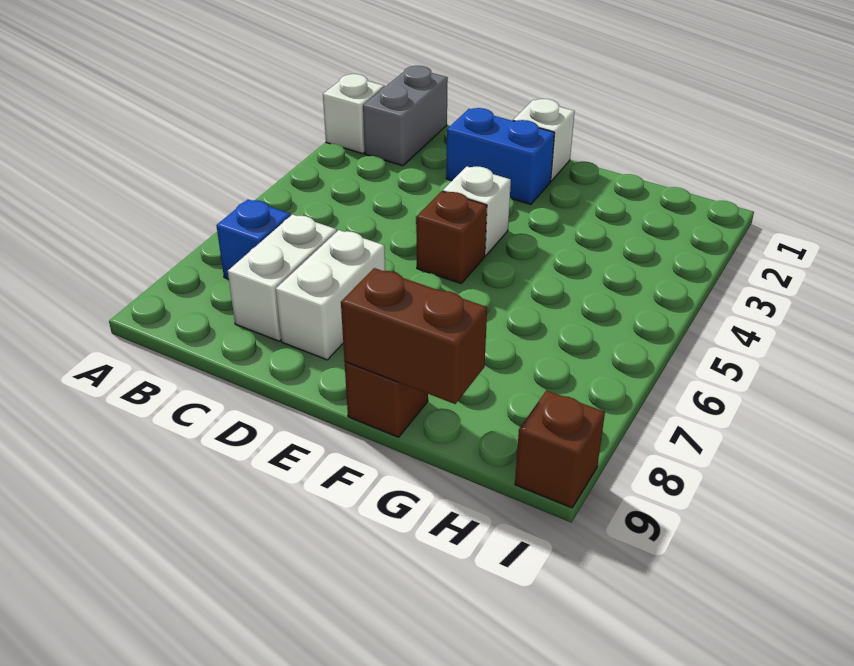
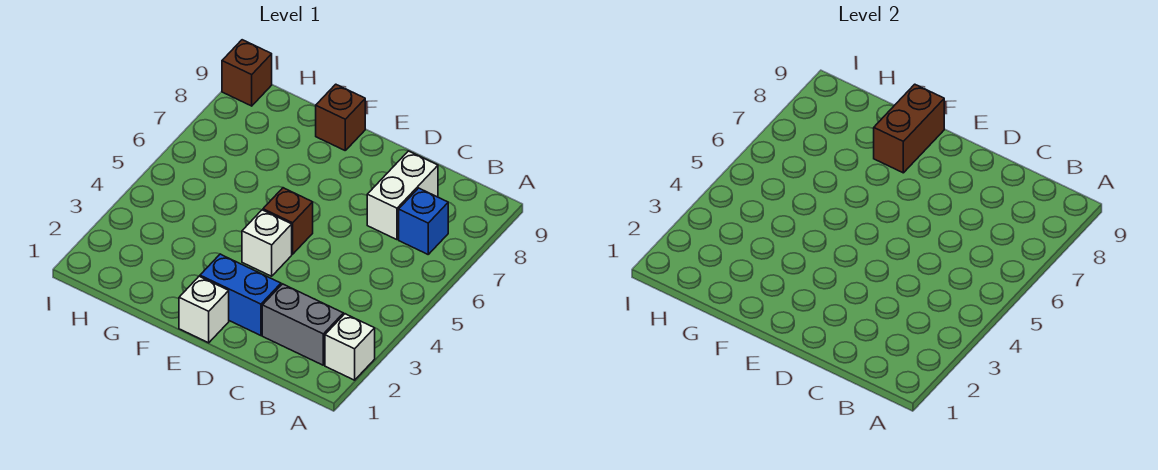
grey brick B1:B2 level 1 -> grey brick B2:C2 level 1
white brick D7:D8 level 1 -> none
brown brick F9:G9 level 2 -> brown brick F8:F9 level 2

